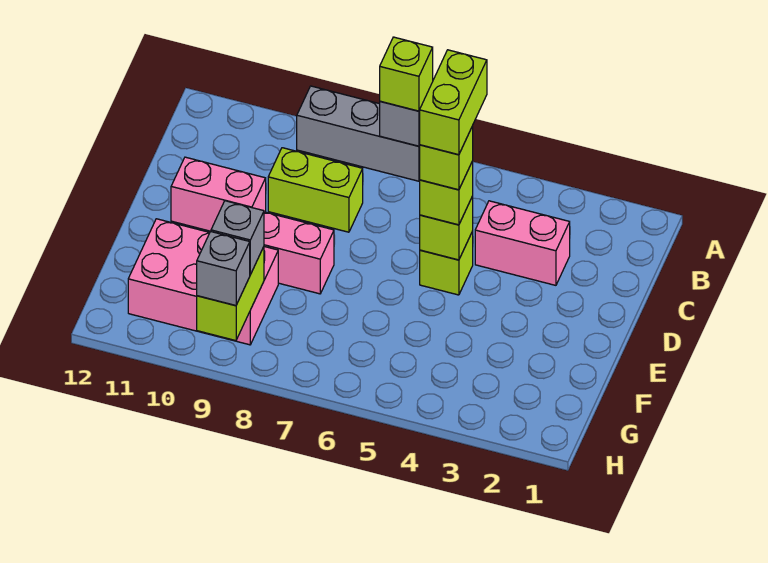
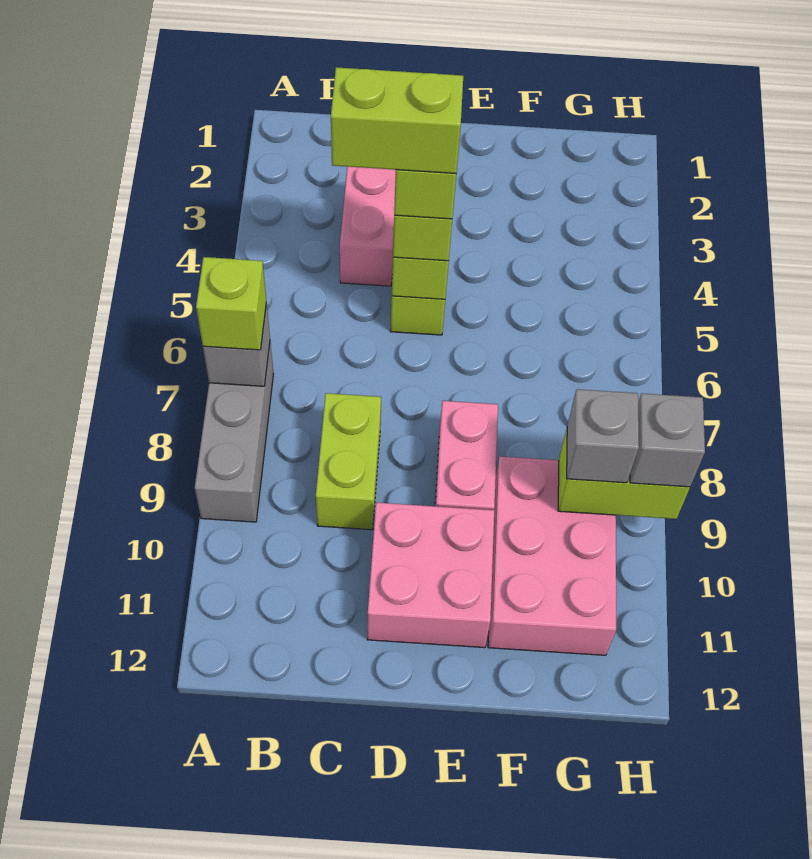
pink brick D10:D11 level 1 -> pink brick D10:E11 level 1

